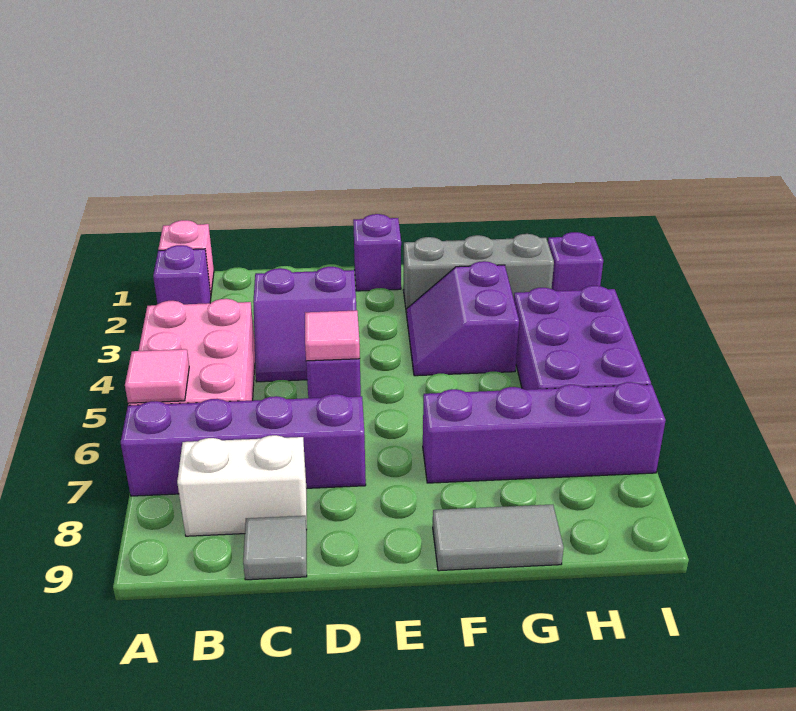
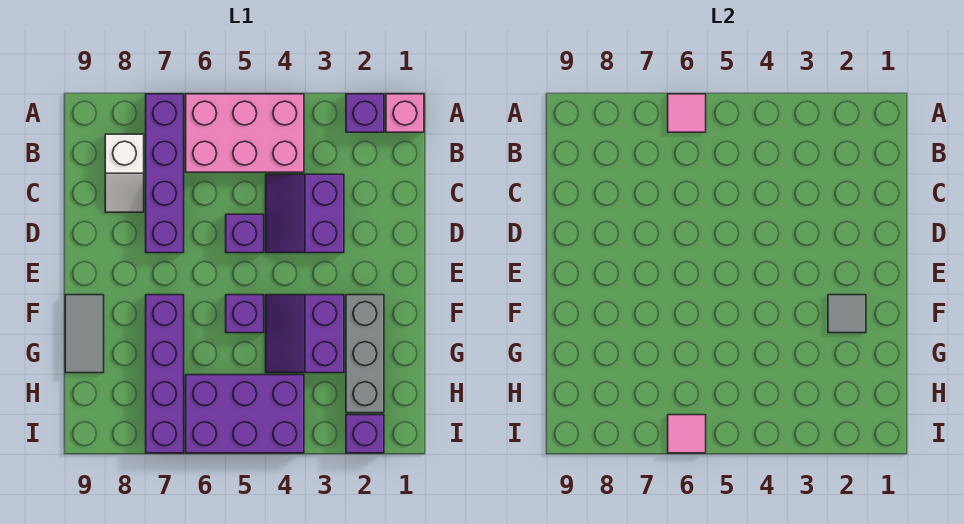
white brick B8:C8 level 1 -> white slope B8:C8 level 1 top B
grey tile C9 level 1 -> grey tile F2 level 2
pink tile D5 level 2 -> pink tile I6 level 2
purple brick E1 level 1 -> purple brick F5 level 1
purple slope F3:G4 level 1 top G -> purple slope F3:G4 level 1 top 3

